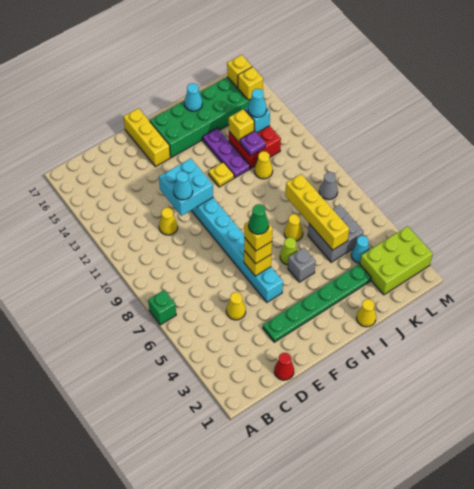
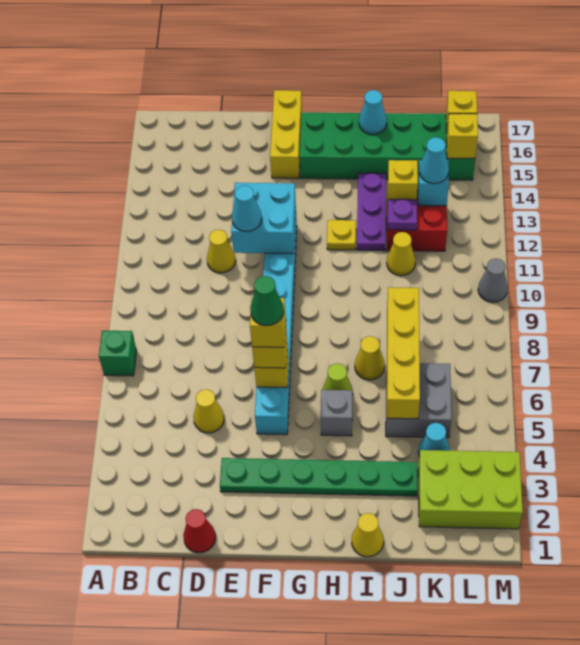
grey cone L8 level 1 -> grey cone M10 level 1

